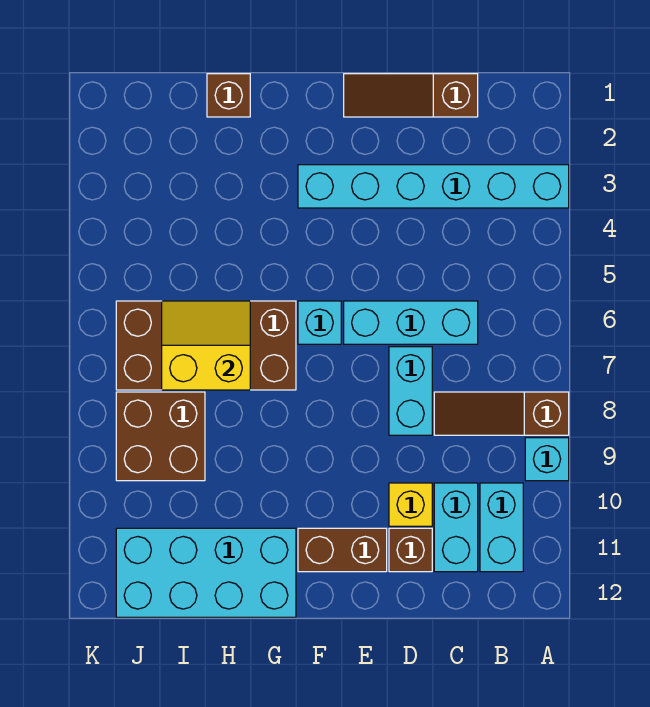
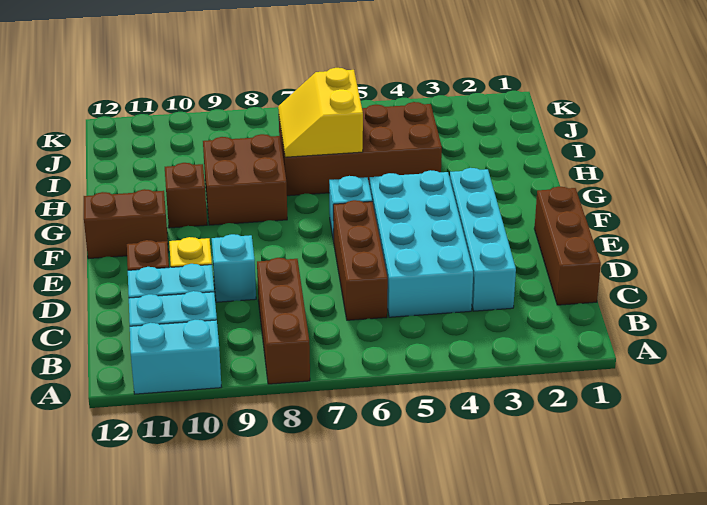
cyan brick A3:F3 level 1 -> cyan brick C3:F3 level 1
brown slope A8:C8 level 1 top A -> brown brick A8:C8 level 1
cyan brick A9 level 1 -> cyan brick D9 level 1
brown slope C1:E1 level 1 top C -> brown brick C1:E1 level 1
cyan brick C6:E6 level 1 -> brown brick C6:E6 level 1
cyan brick D7:D8 level 1 -> cyan brick A10:A11 level 1
brown brick E11:F11 level 1 -> brown brick F11:F12 level 1
brown brick G6:J7 level 1 -> brown brick H4:I7 level 1
cyan brick G11:J12 level 1 -> cyan brick C4:F5 level 1
brown brick H1 level 1 -> brown brick G10 level 1
yellow slope H6:I7 level 2 top 7 -> yellow slope H6:I7 level 2 top 6
brown brick I8:J9 level 1 -> brown brick G8:H9 level 1

